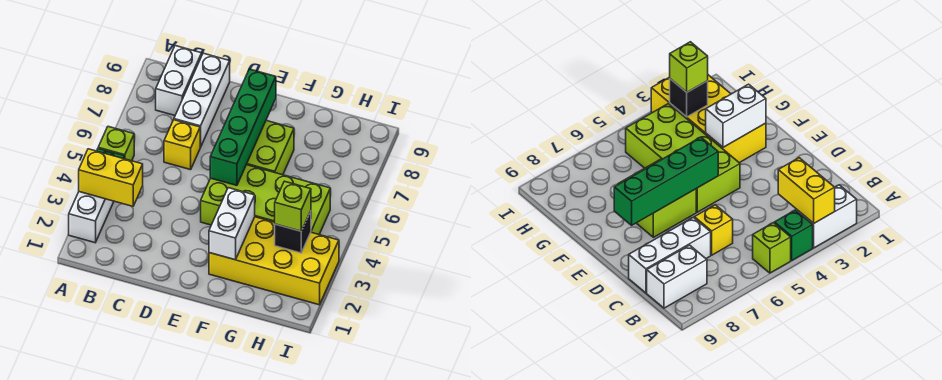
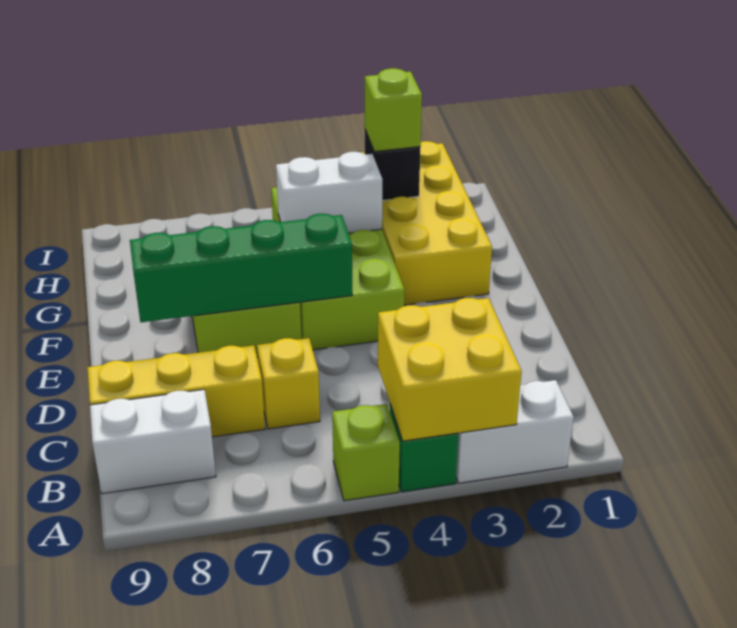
yellow brick A3:B3 level 2 -> yellow brick A3:B4 level 2
white brick C7:C9 level 1 -> yellow brick C7:C9 level 1
white brick F2:F3 level 2 -> white brick G4:G5 level 2

